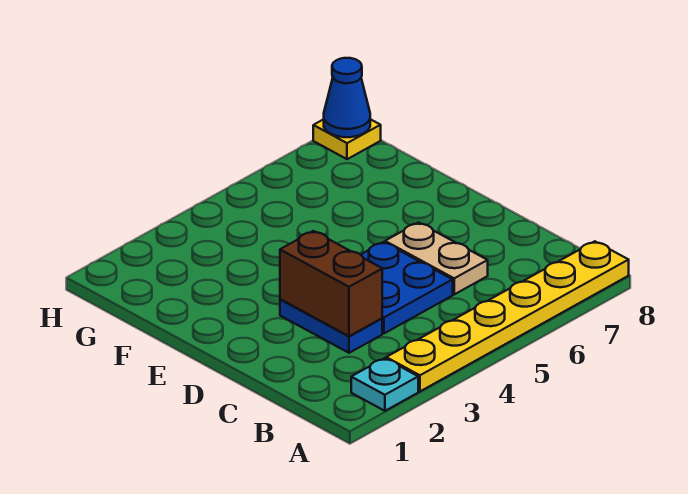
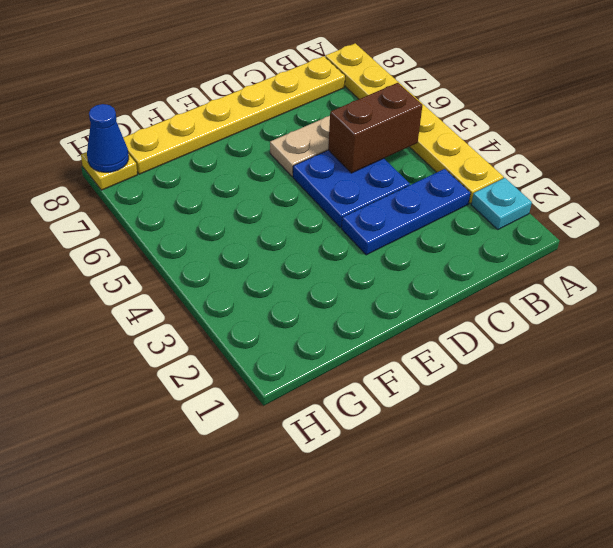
none -> yellow plate B8:G8 level 1
blue plate C3:D3 level 1 -> blue plate B3:D3 level 1
brown brick C3:D3 level 2 -> brown brick B5:C5 level 2

